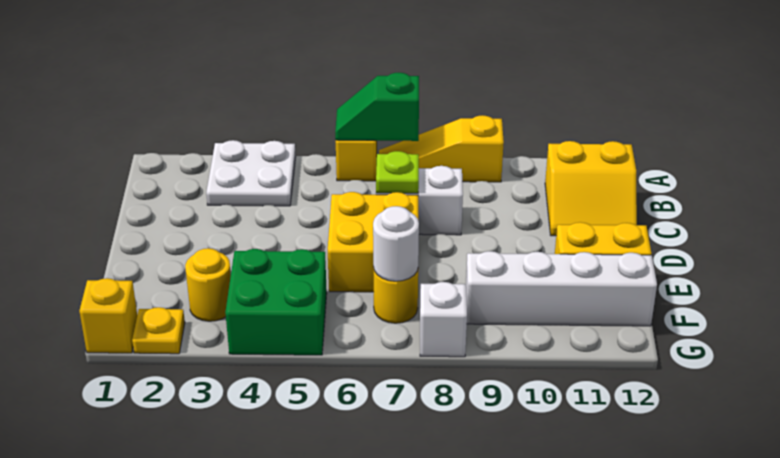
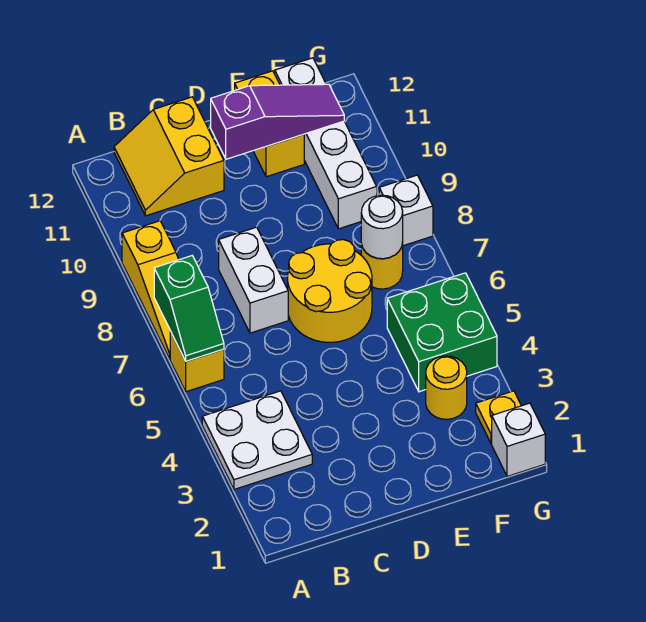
yellow slope B11:C12 level 1 top B -> yellow slope B11:C12 level 1 top C
lime plate C7 level 2 -> none
yellow brick D6:E7 level 1 -> yellow round brick D6:E7 level 1
none -> purple slope D11:F11 level 2 top D
yellow brick G1 level 1 -> white brick G1 level 1

